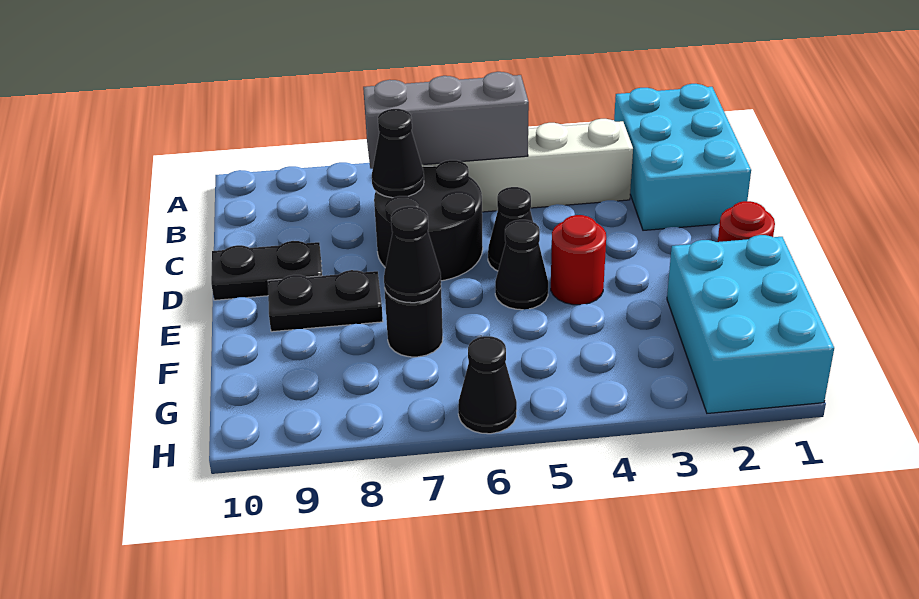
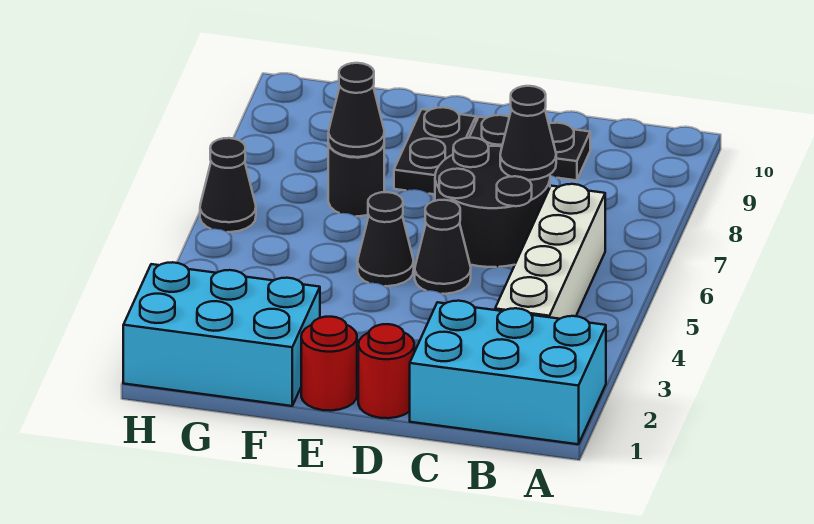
grey brick B5:B7 level 2 -> none
black plate D9:D10 level 1 -> black plate C9:D9 level 1
red round brick E4 level 1 -> red round brick D1 level 1

